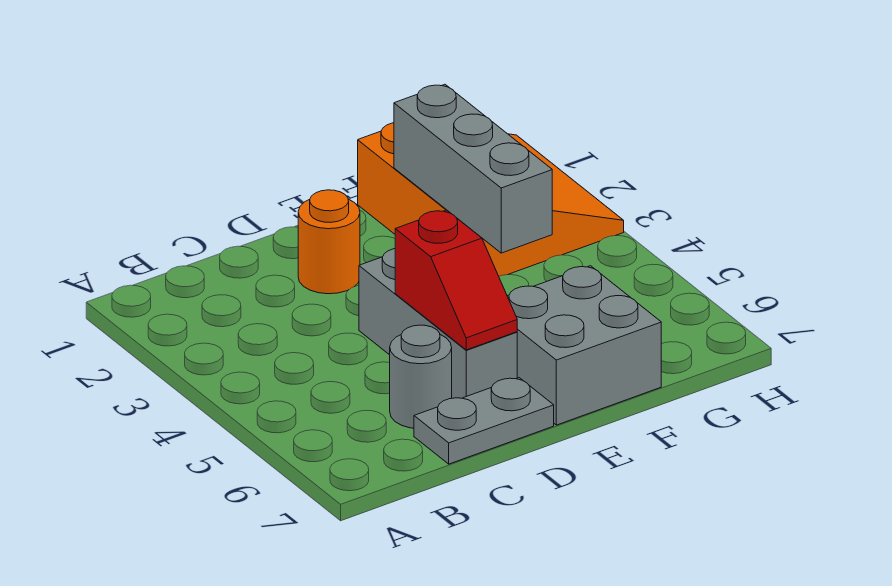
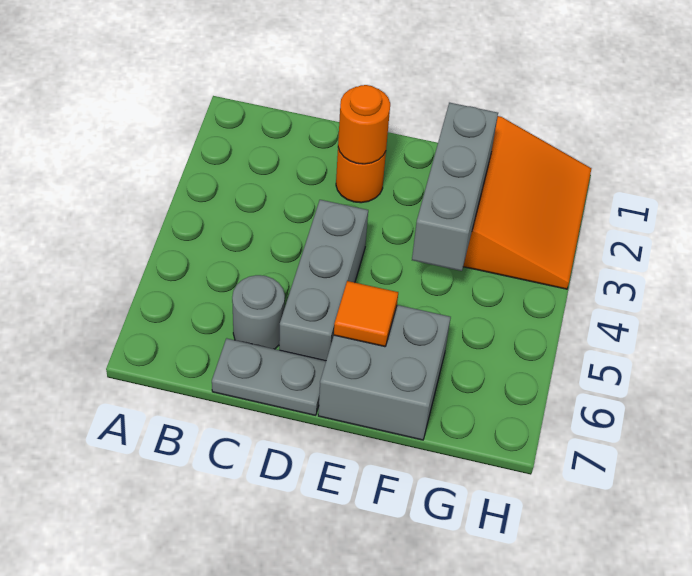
none -> orange round brick D2 level 2
red slope D5:D6 level 2 top 5 -> none
none -> orange tile E6 level 2

